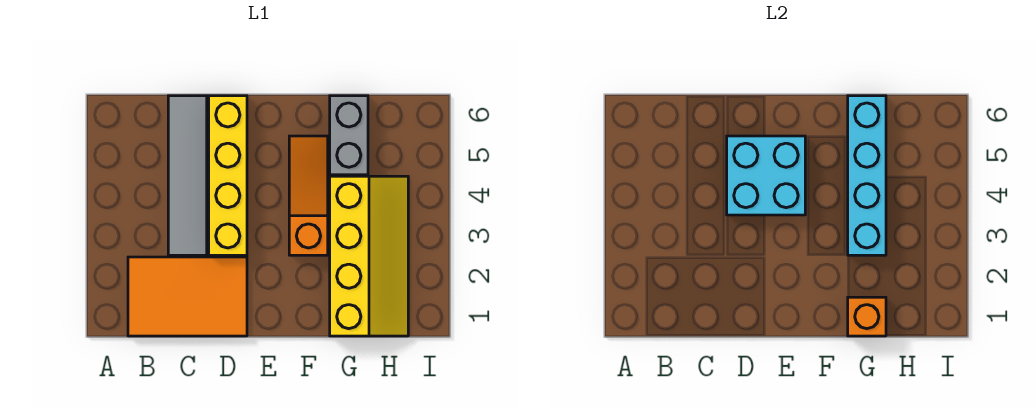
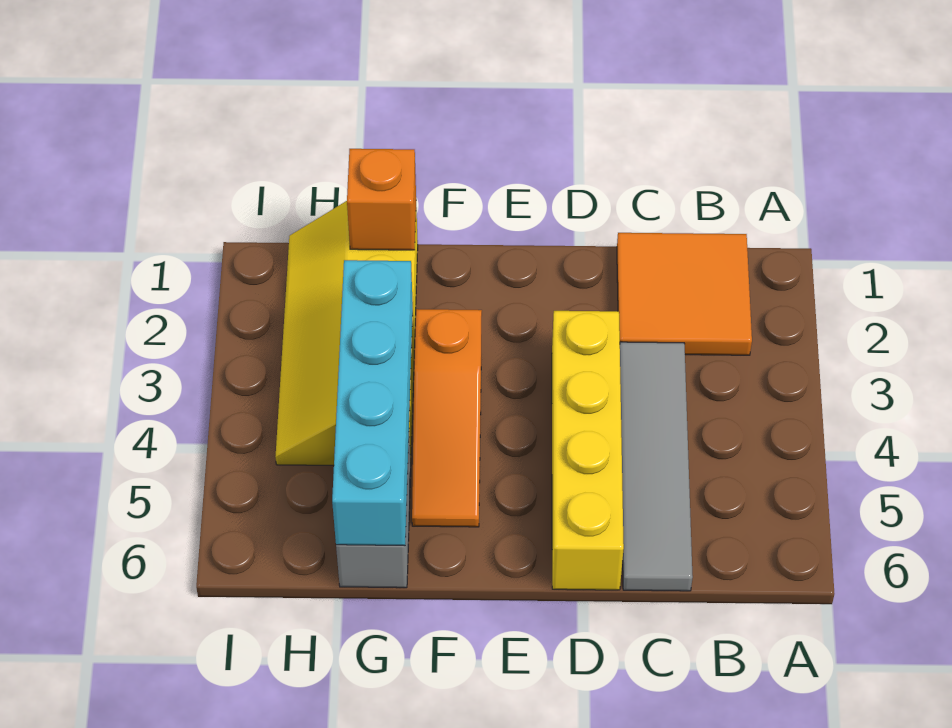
orange tile B1:D2 level 1 -> orange tile B1:C2 level 1
cyan brick D4:E5 level 2 -> none

